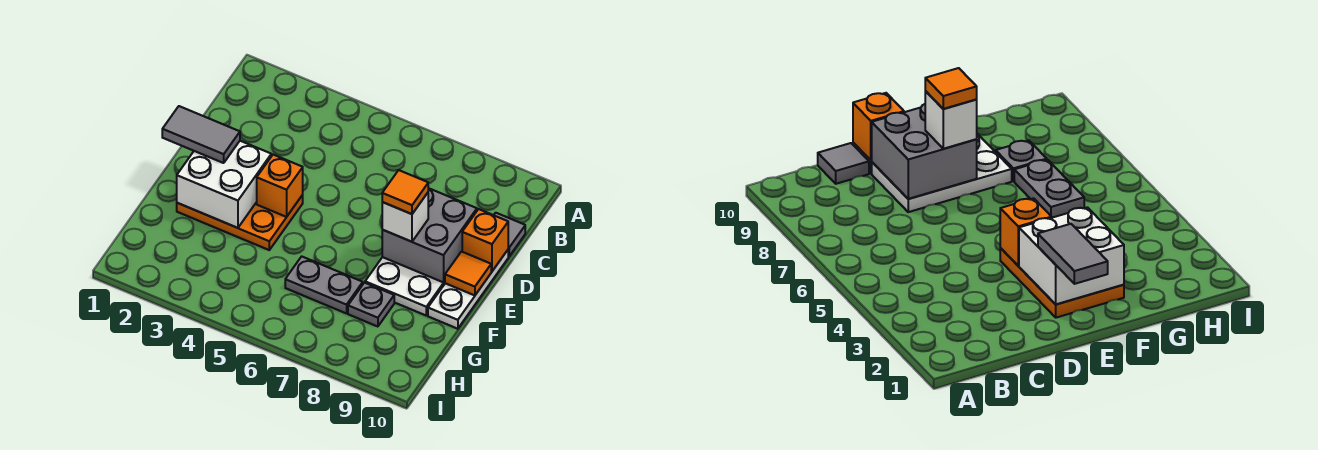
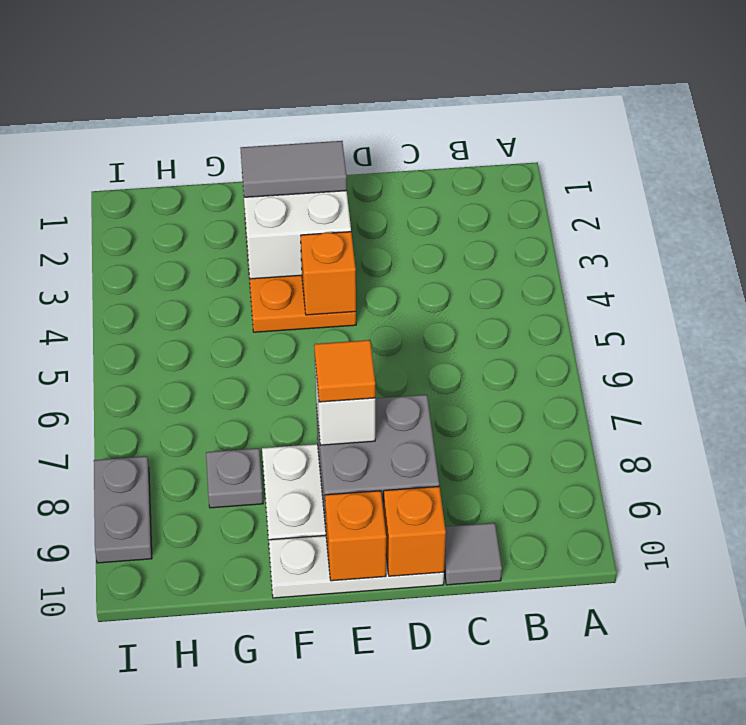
grey tile E1:E2 level 3 -> grey tile E2:F2 level 3
orange tile E10 level 2 -> orange brick E10 level 2
grey plate G6:G7 level 1 -> grey plate I8:I9 level 1

